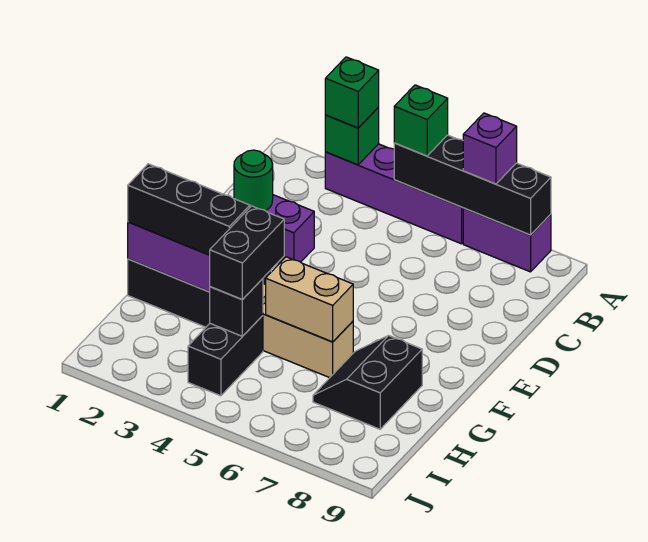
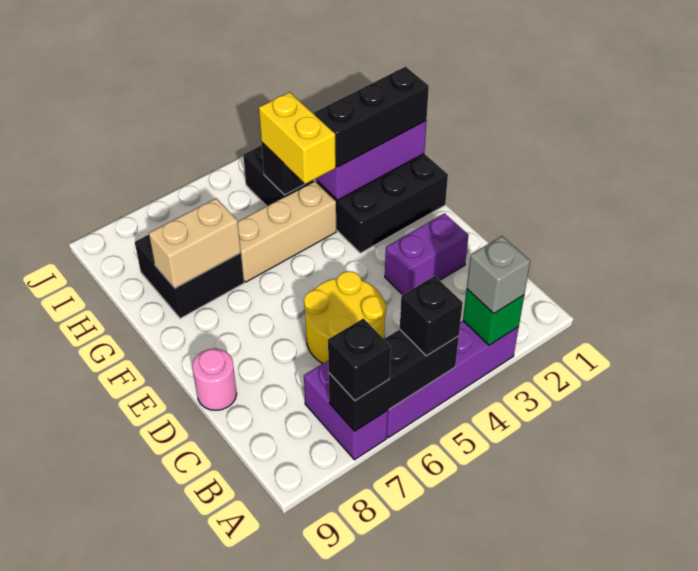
green brick A3 level 3 -> grey brick A3 level 3
black brick A5:A8 level 2 -> black brick A5:A7 level 2
green brick A5 level 3 -> black brick A5 level 3
purple brick A7:A8 level 1 -> purple brick A7:B7 level 1
purple brick A7 level 3 -> black brick A7 level 3
none -> yellow round brick C5:D6 level 1
green round brick D2 level 2 -> none
none -> pink round brick D9 level 1
black brick G4:H4 level 3 -> yellow brick G4:H4 level 3
tan brick G5:G6 level 2 -> tan brick G7:G8 level 2
black slope G7:H8 level 1 top 8 -> black brick G7:H8 level 1

